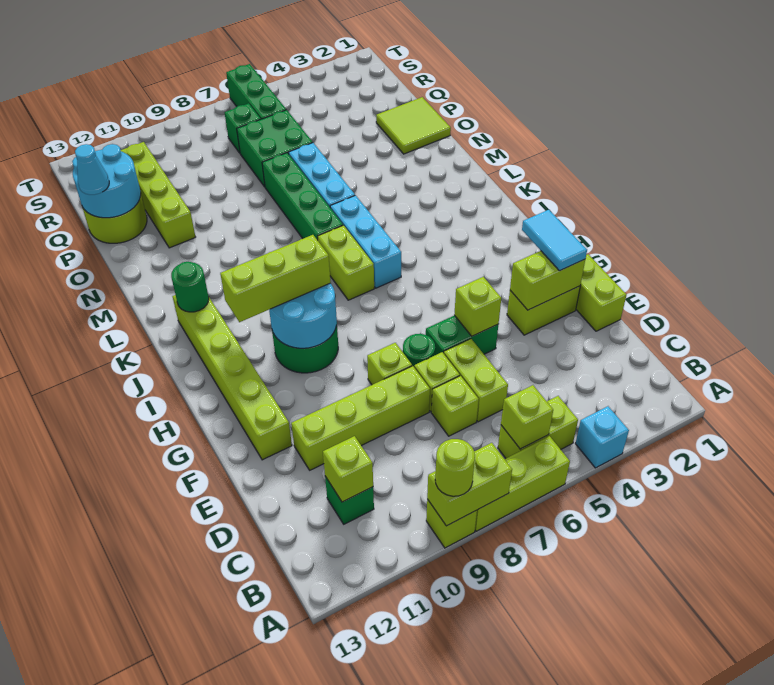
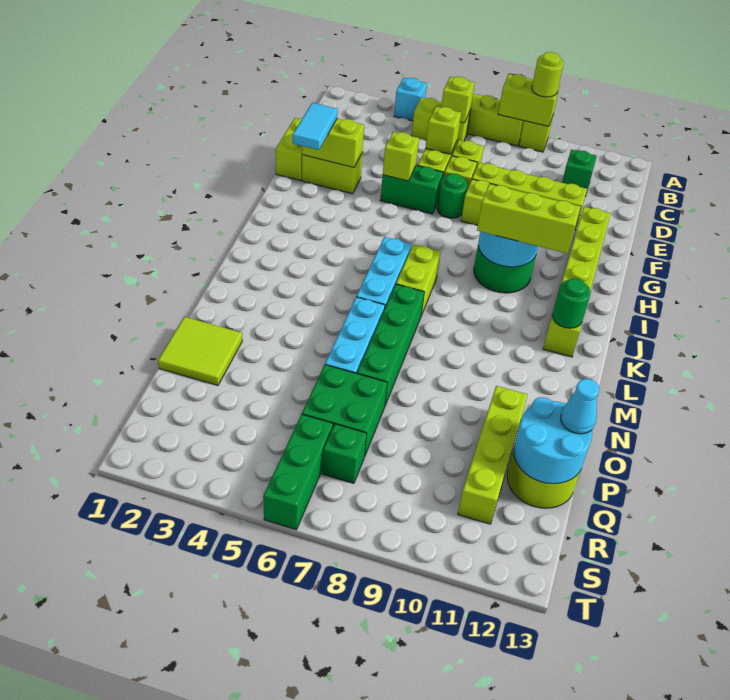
lime brick C11 level 2 -> lime brick D6 level 2

